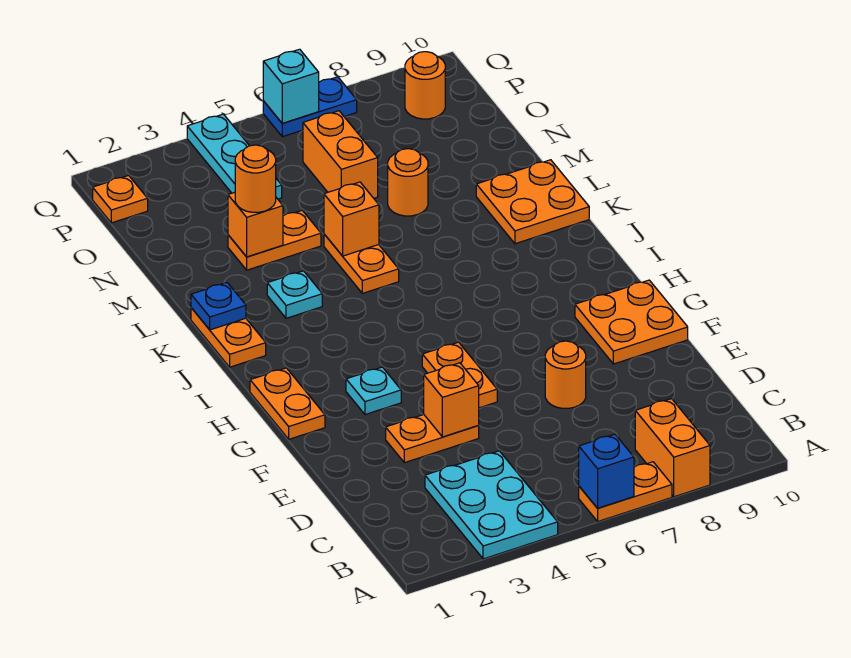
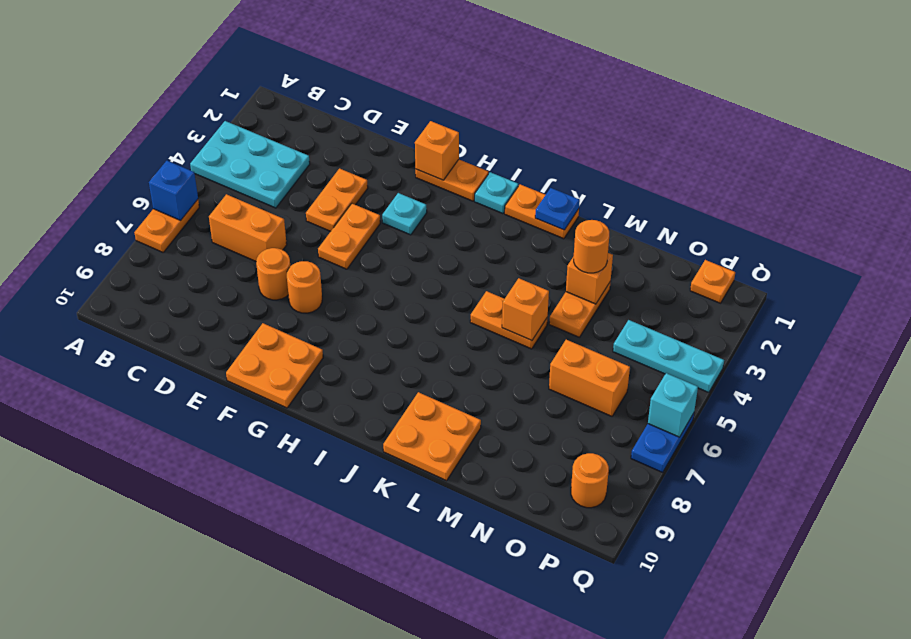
orange brick A8:B8 level 1 -> orange brick C6:D6 level 1
orange brick E4 level 2 -> orange brick G1 level 2
orange plate F5:G5 level 1 -> orange plate F4:F5 level 1
cyan plate K3 level 1 -> cyan plate I1 level 1
orange round brick M7 level 1 -> orange round brick F7 level 1

